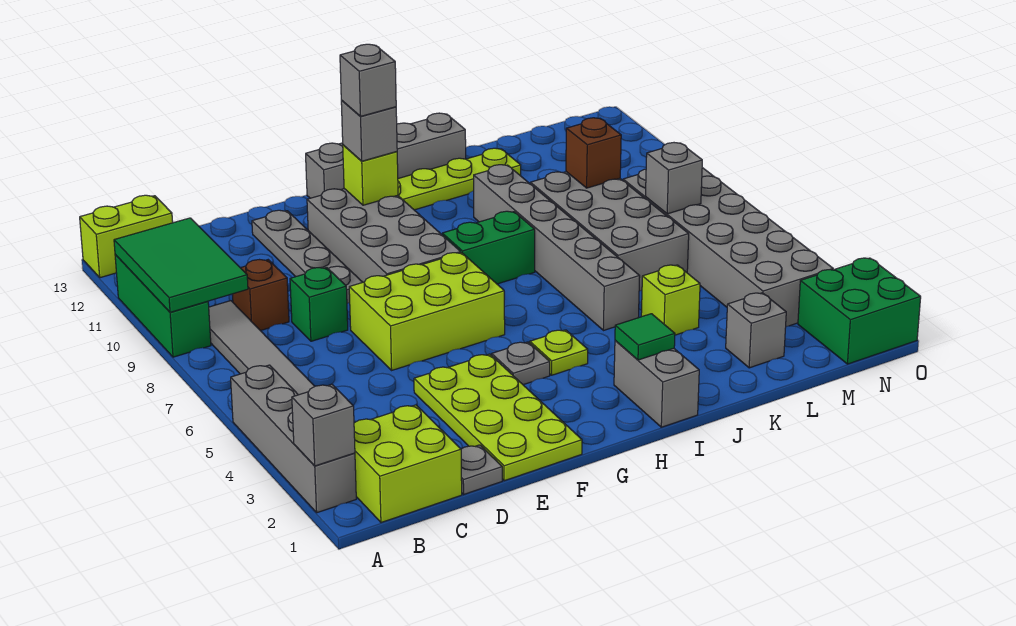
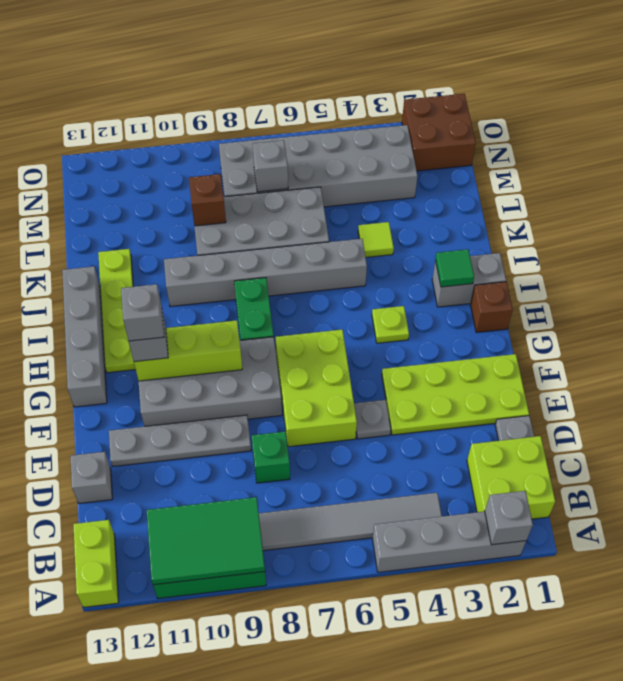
brown brick C9 level 1 -> brown brick H1 level 1
grey plate G4 level 1 -> grey plate E5 level 1
lime brick G11 level 2 -> lime brick G9:G11 level 2
lime brick K4 level 1 -> lime tile K4 level 1
grey brick L2 level 1 -> grey brick D13 level 1
green brick N1:O2 level 1 -> brown brick N1:O2 level 1

